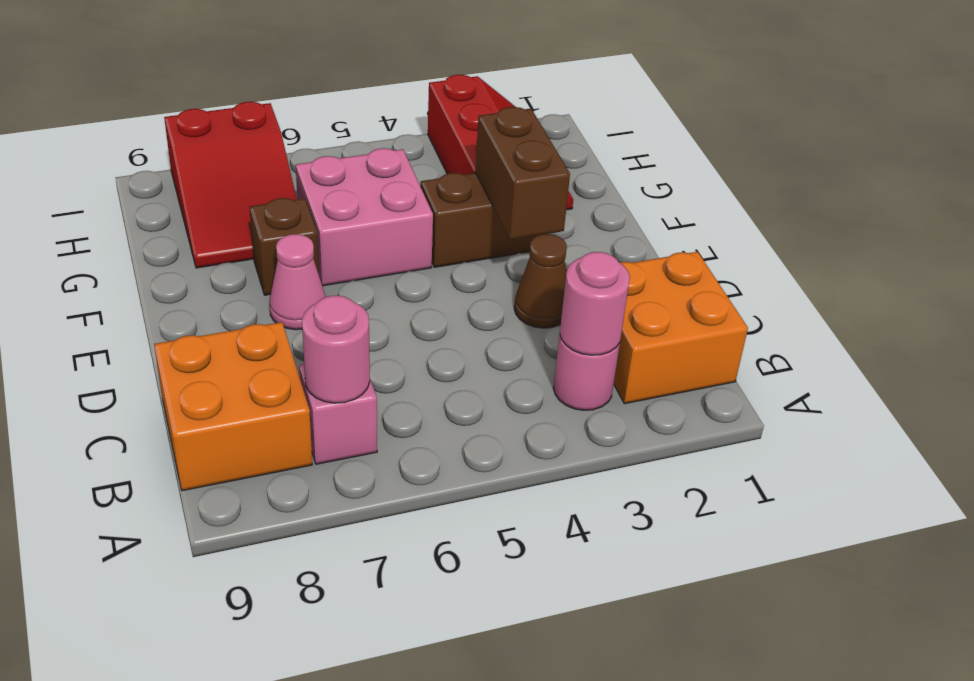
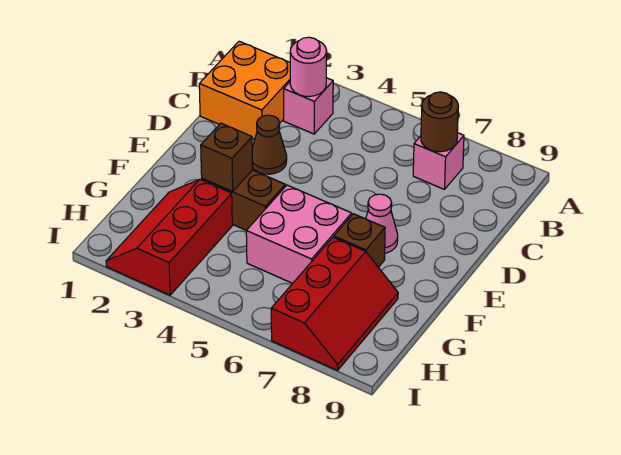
pink round brick B3 level 1 -> pink brick B3 level 1
pink round brick B7 level 2 -> brown round brick B7 level 2
orange brick B8:C9 level 1 -> none
brown brick E3:F3 level 2 -> brown brick F3 level 2
red slope G7:I8 level 1 top I -> red slope G7:I8 level 1 top 7

